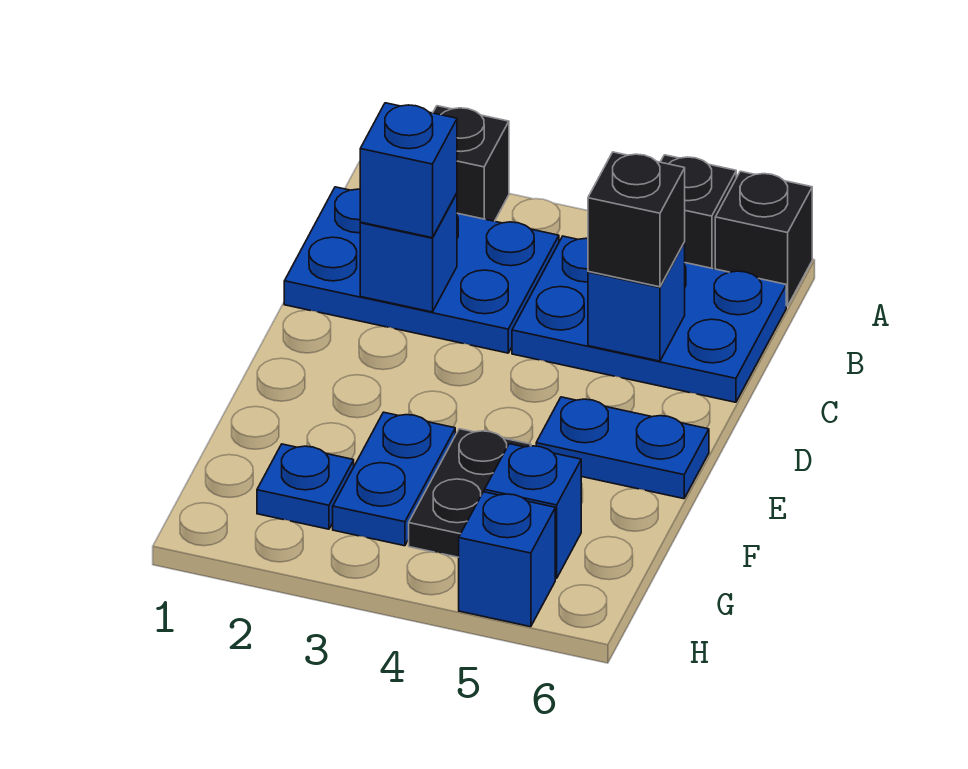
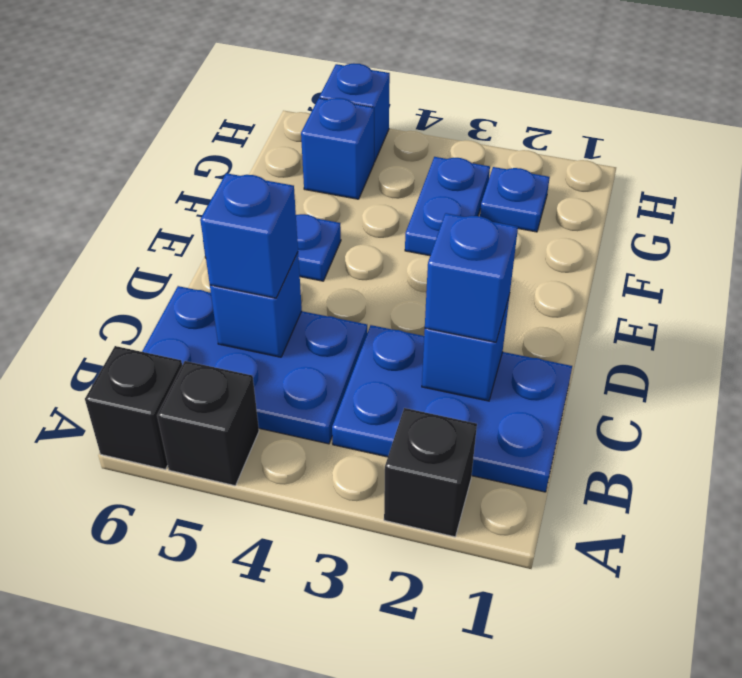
black brick C5 level 3 -> blue brick C5 level 3
black plate F4:G4 level 1 -> none

